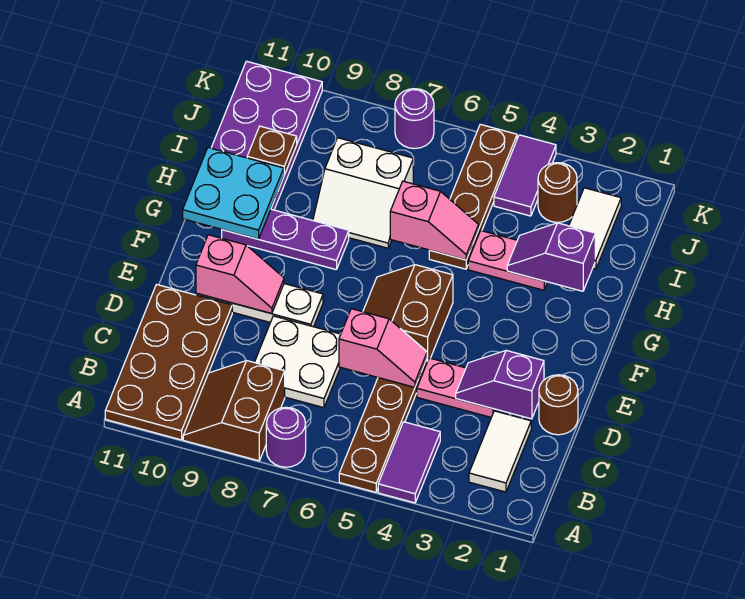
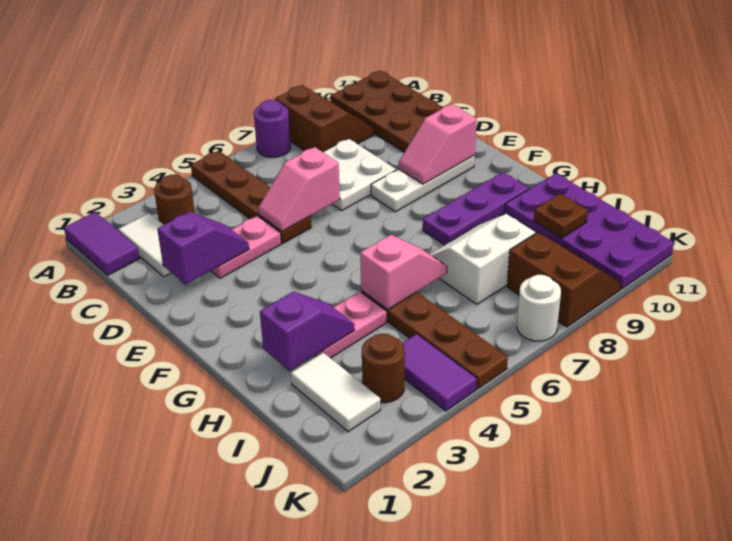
purple tile A4:B4 level 1 -> purple tile A1:B1 level 1
brown round brick D1 level 1 -> brown round brick B3 level 1
brown slope E5:F6 level 1 top 5 -> brown slope J8:K9 level 1 top 8
cyan plate G10:H11 level 2 -> none
pink slope H5:H6 level 2 top 6 -> pink slope H5:H6 level 2 top 5
purple round brick K7 level 1 -> white round brick K7 level 1

